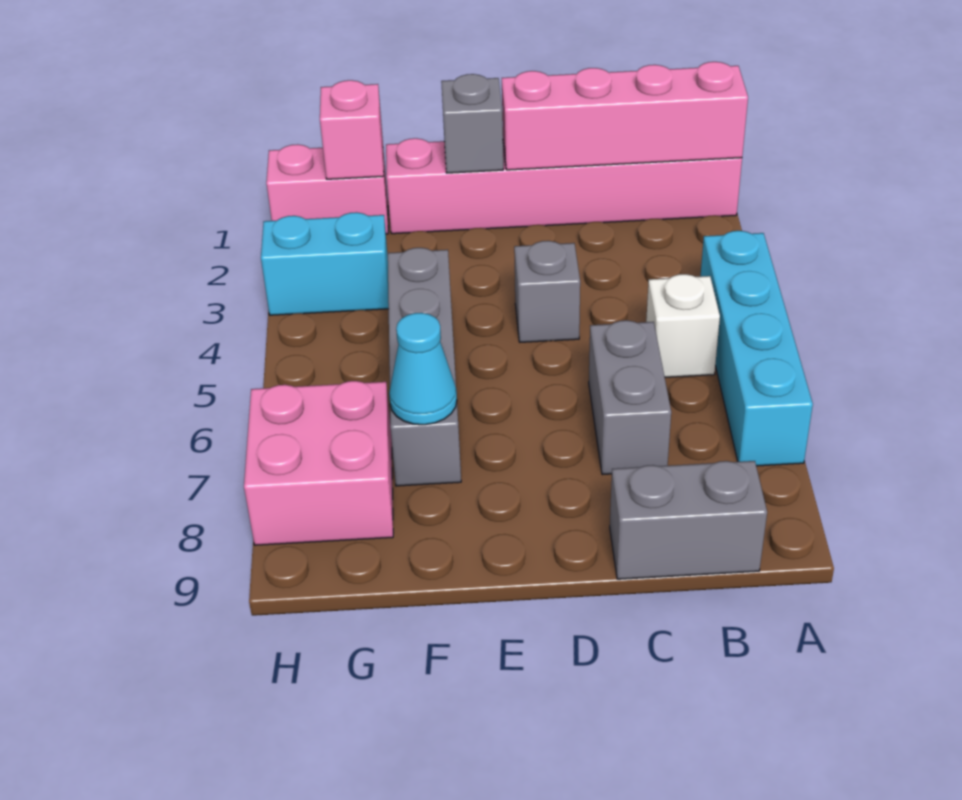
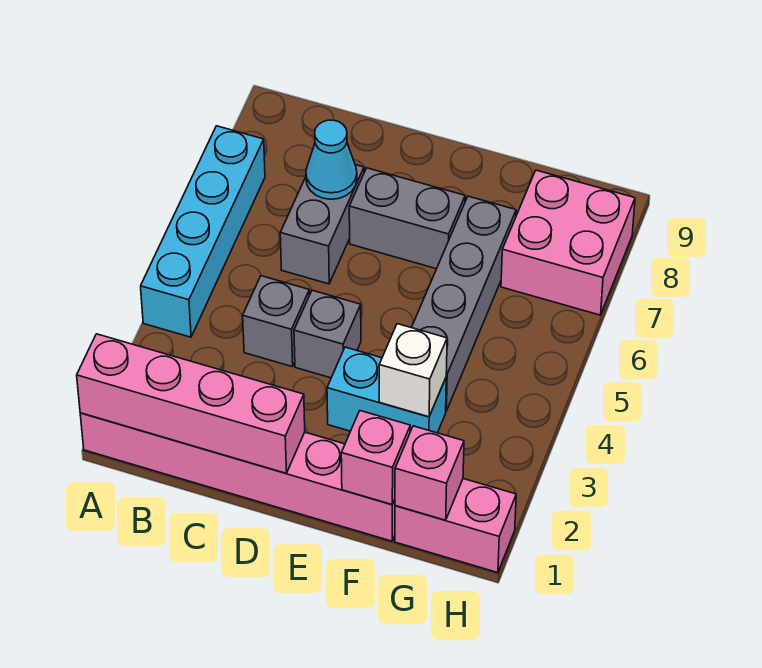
white brick B5 level 1 -> white brick F3 level 2
grey brick B9:C9 level 1 -> grey brick D7:E7 level 1
grey brick E1 level 2 -> grey brick C4 level 1
none -> pink brick F1 level 2
cyan cone F7 level 2 -> cyan cone C7 level 2
cyan brick G3:H3 level 1 -> cyan brick E3:F3 level 1

